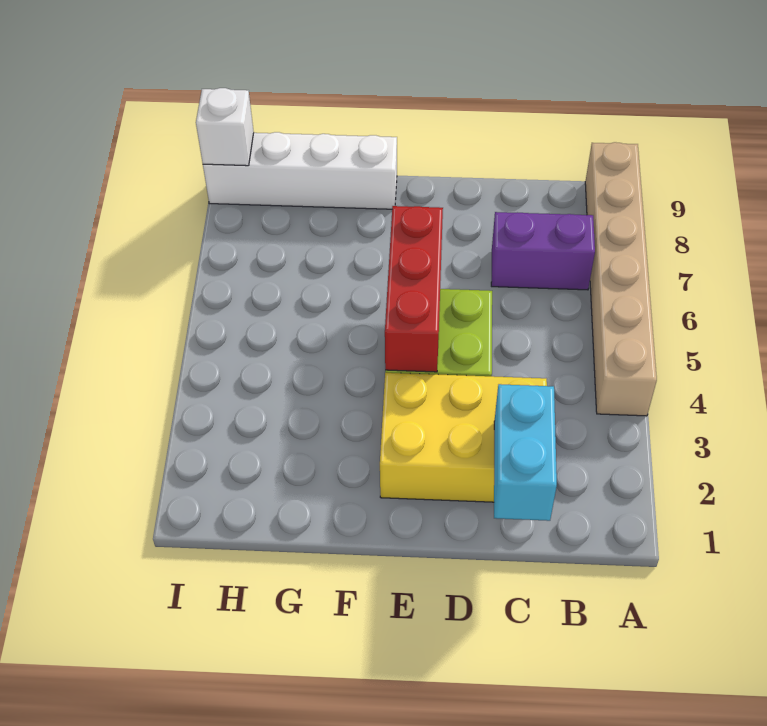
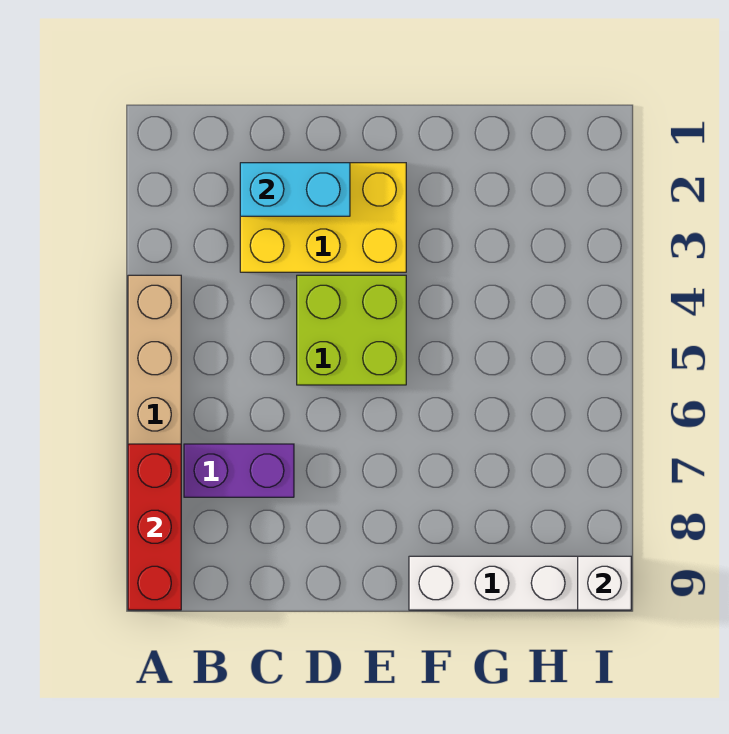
cyan brick C1:C2 level 2 -> cyan brick C2:D2 level 2
red brick E4:E6 level 2 -> red brick A7:A9 level 2

